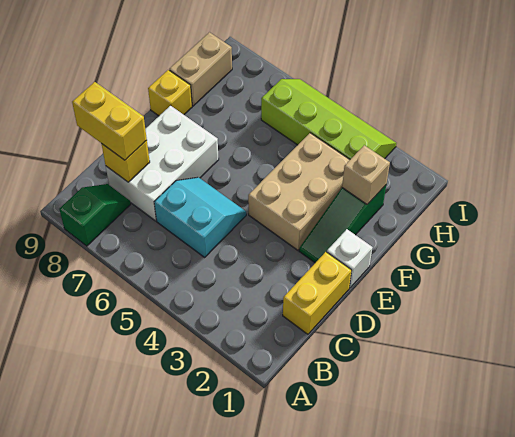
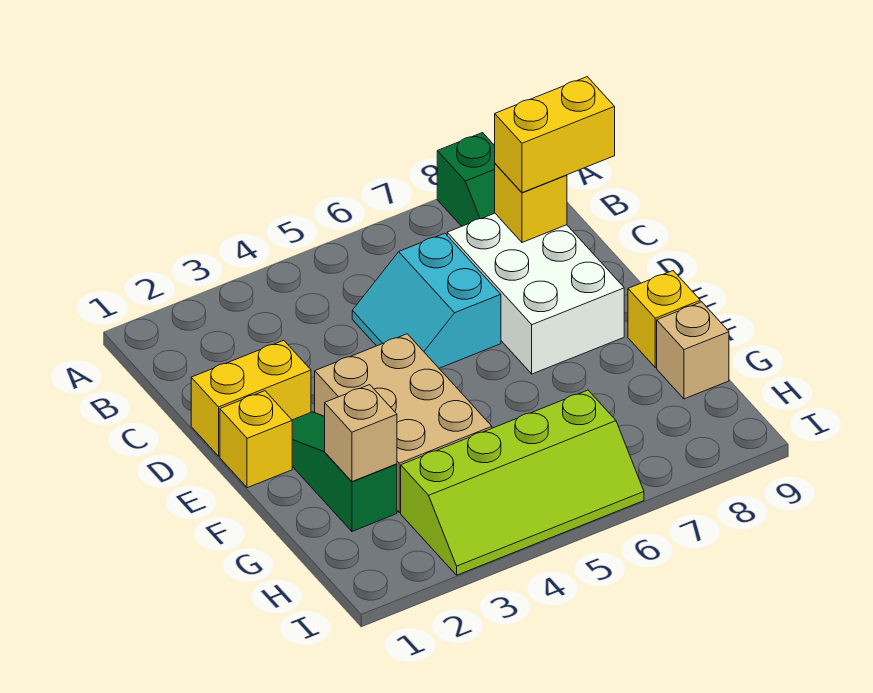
yellow brick C1:D1 level 1 -> yellow brick D1:D2 level 1
cyan slope C5:D6 level 1 top C -> cyan slope C5:D6 level 1 top 6
white brick E1 level 1 -> yellow brick E1 level 1
tan brick G9:H9 level 1 -> tan brick G9 level 1

